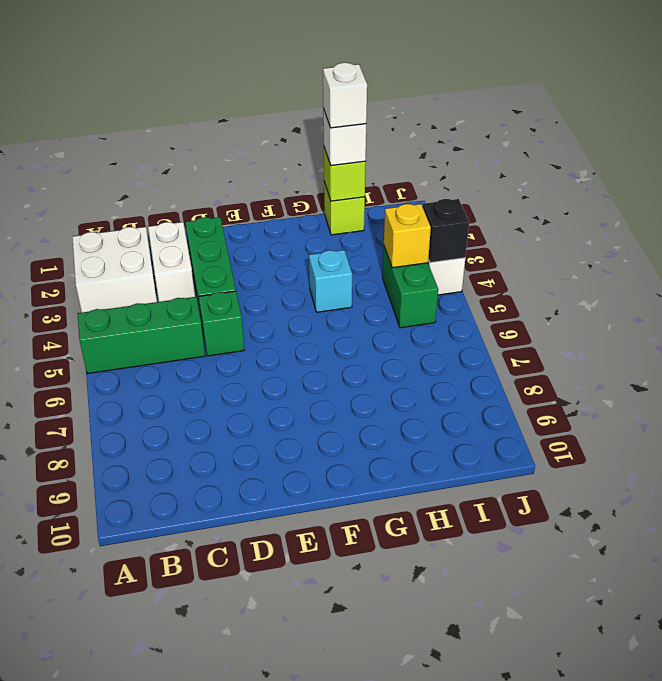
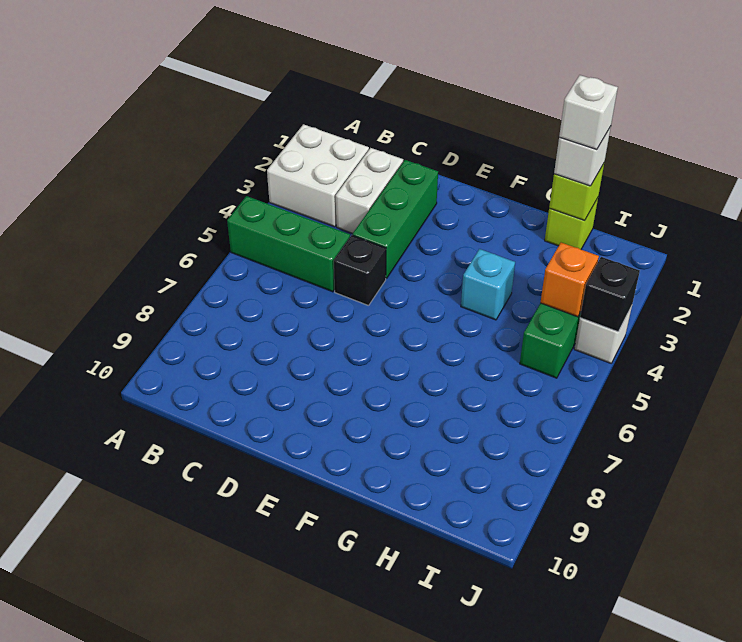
green brick D5 level 1 -> black brick D5 level 1
yellow brick I4 level 2 -> orange brick I4 level 2

